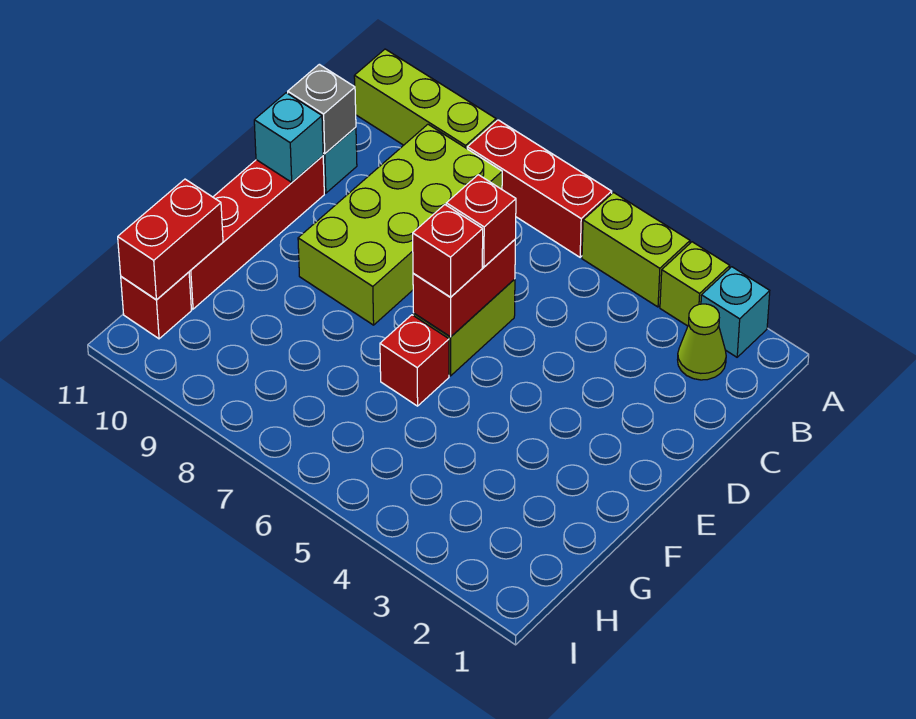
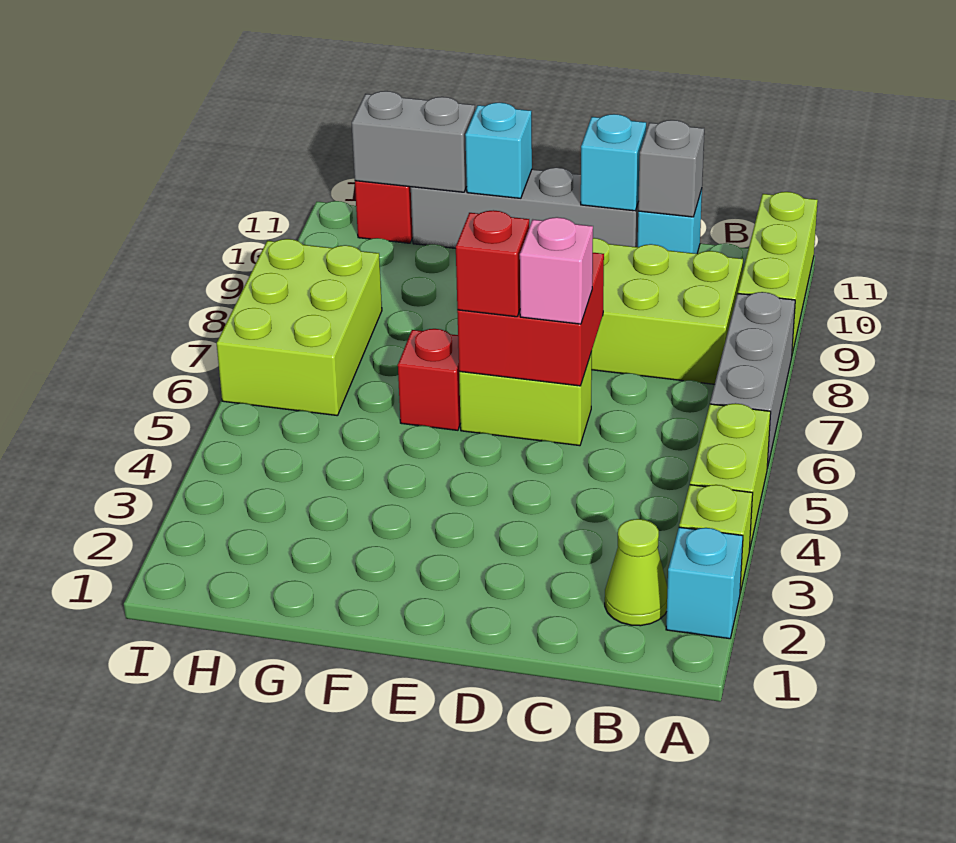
red brick A6:A8 level 1 -> grey brick A6:A8 level 1
red brick D6:E6 level 2 -> red brick D6:E7 level 2
red brick D6 level 3 -> pink brick D6 level 3
red brick D11:G11 level 1 -> grey brick D11:G11 level 1
none -> cyan brick F11 level 2
red brick G11:H11 level 2 -> grey brick G11:H11 level 2
none -> lime brick H6:I8 level 1

